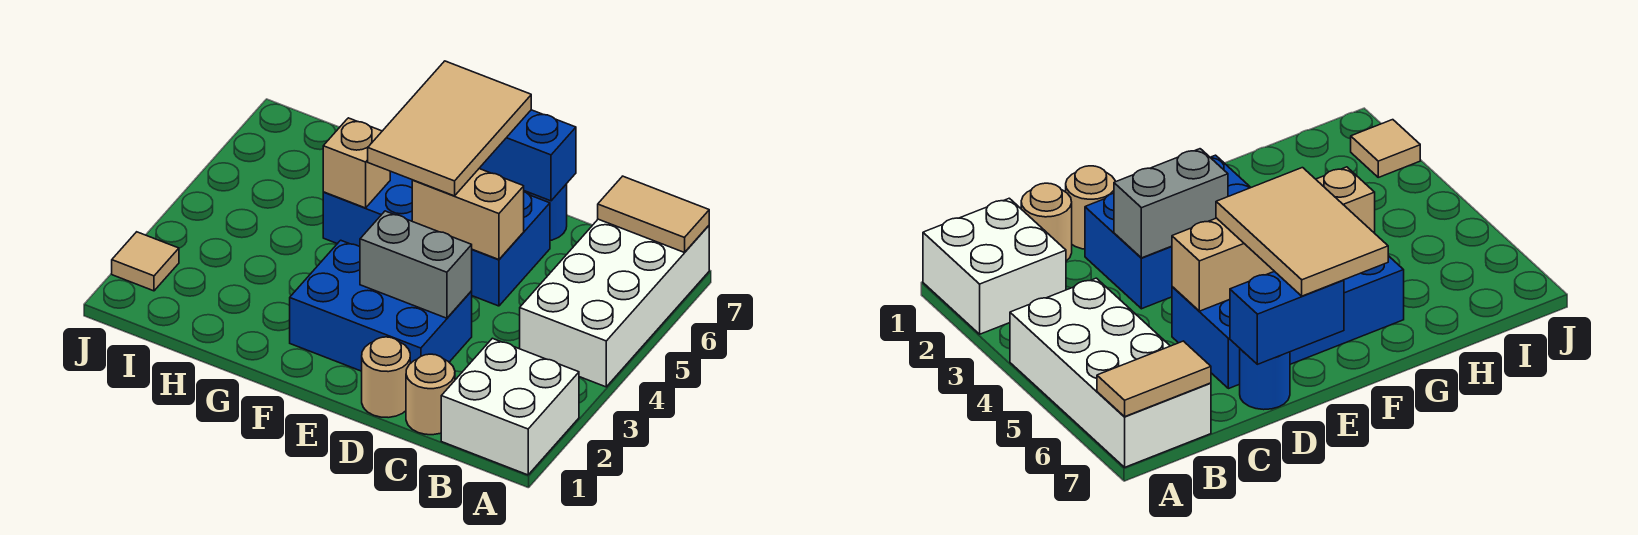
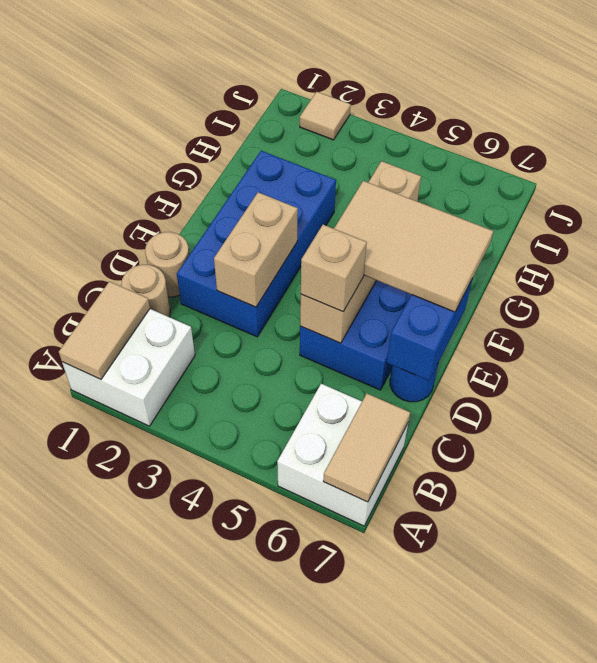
none -> tan tile A1:B1 level 2
white brick A4:B7 level 1 -> white brick A6:B7 level 1
blue brick D2:F3 level 1 -> blue brick D2:G3 level 1
grey brick D3:E3 level 2 -> tan brick D3:E3 level 2
none -> tan brick D5 level 3

